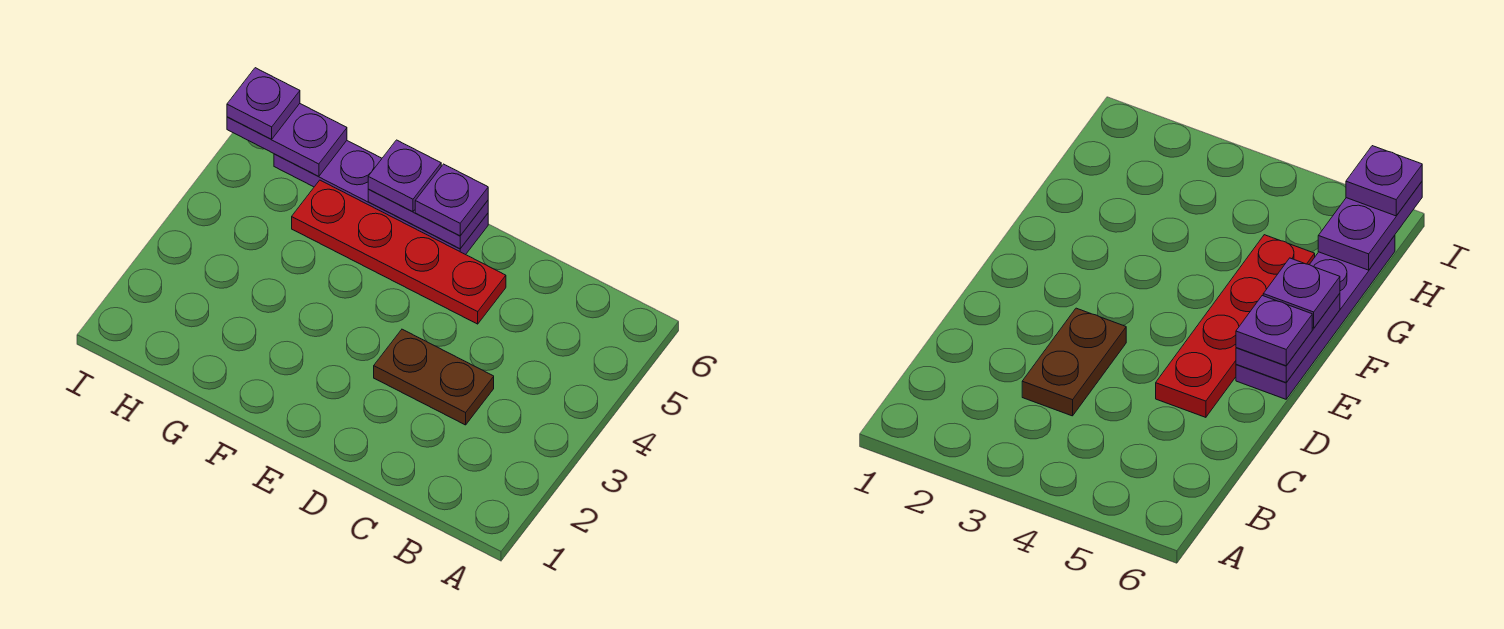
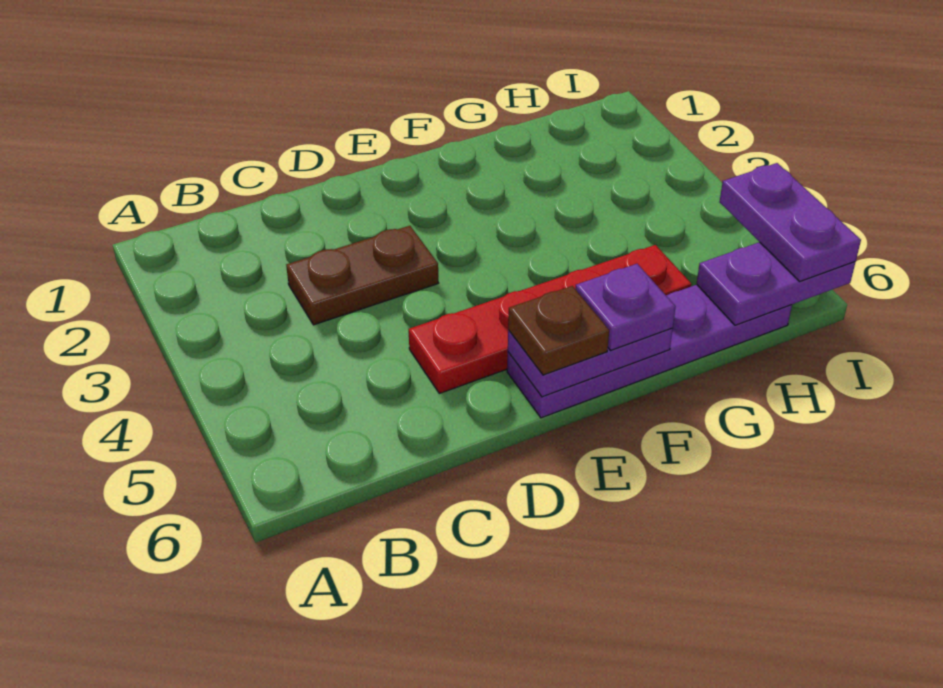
purple plate E6 level 3 -> brown plate E6 level 3
purple plate I6 level 3 -> purple plate I5:I6 level 3

